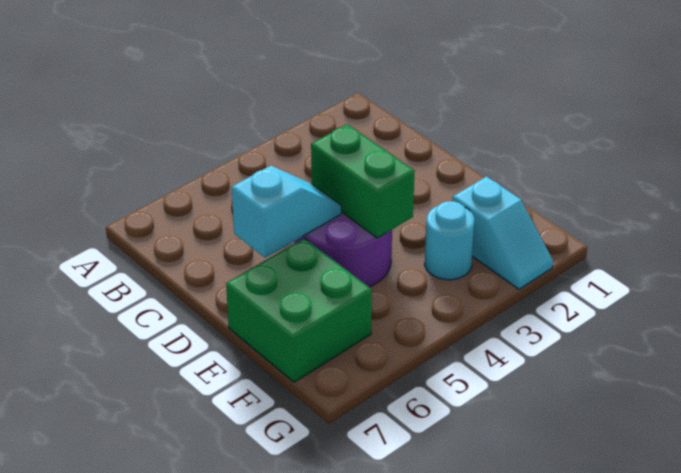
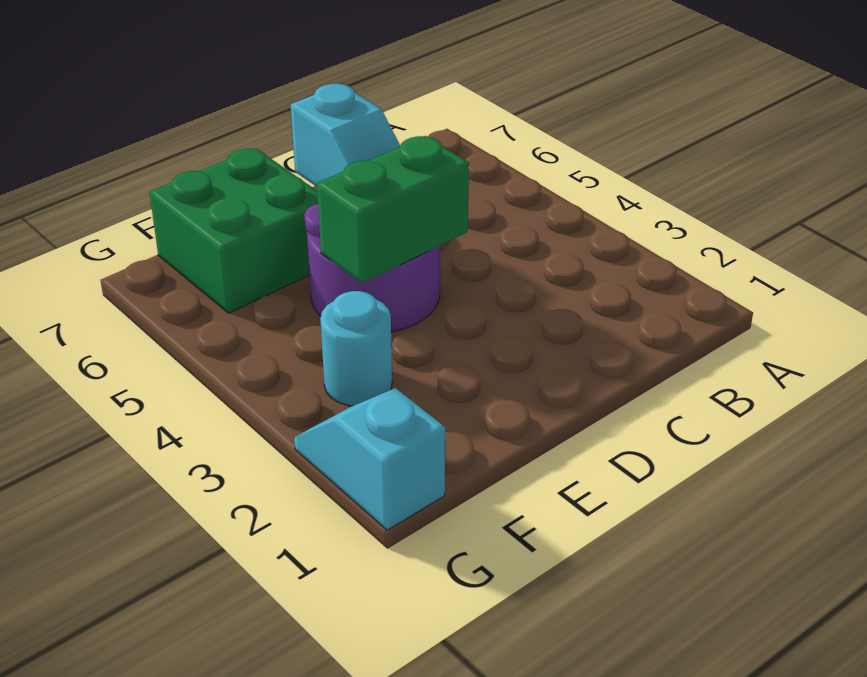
cyan slope F2:G2 level 1 top F -> cyan slope G1:G2 level 1 top 1

